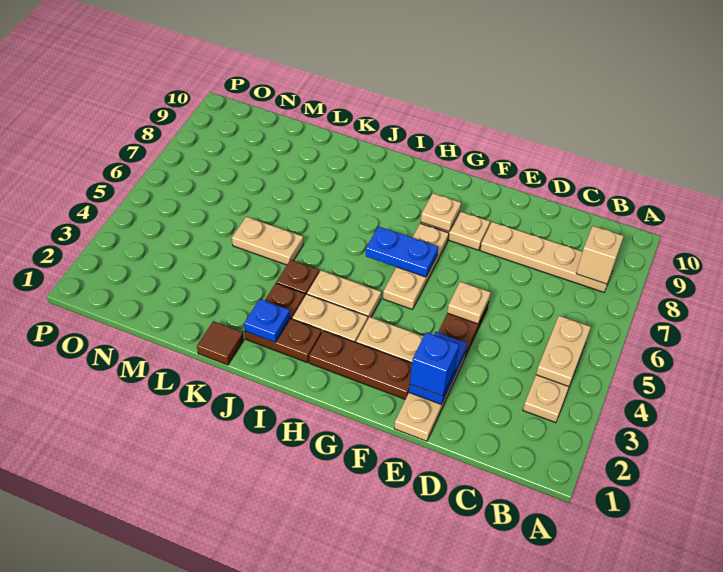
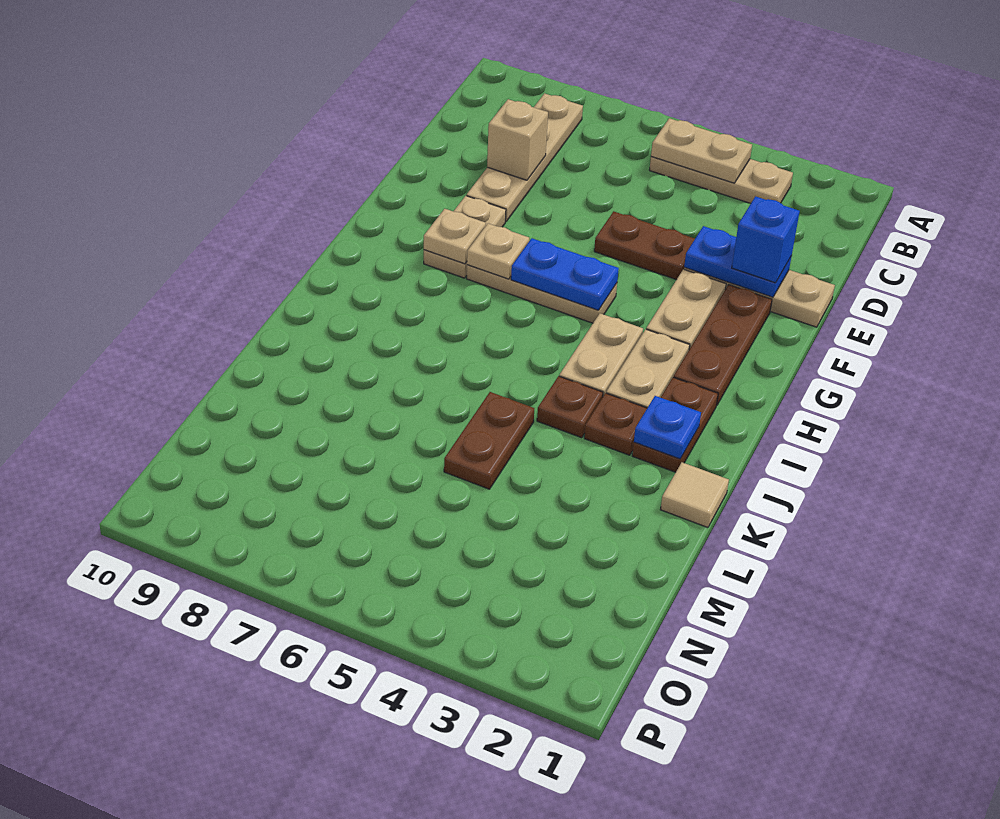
tan brick B8 level 2 -> tan brick D8 level 2
tan plate E5 level 2 -> tan plate G7 level 2
blue plate G6:H6 level 2 -> blue plate G5:G6 level 2
brown tile K1 level 1 -> tan tile K1 level 1
tan plate K5:L5 level 1 -> brown plate K5:L5 level 1

